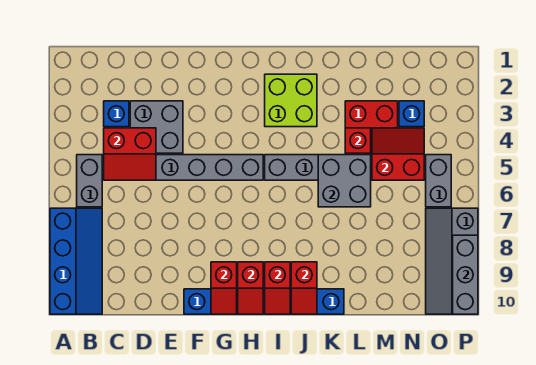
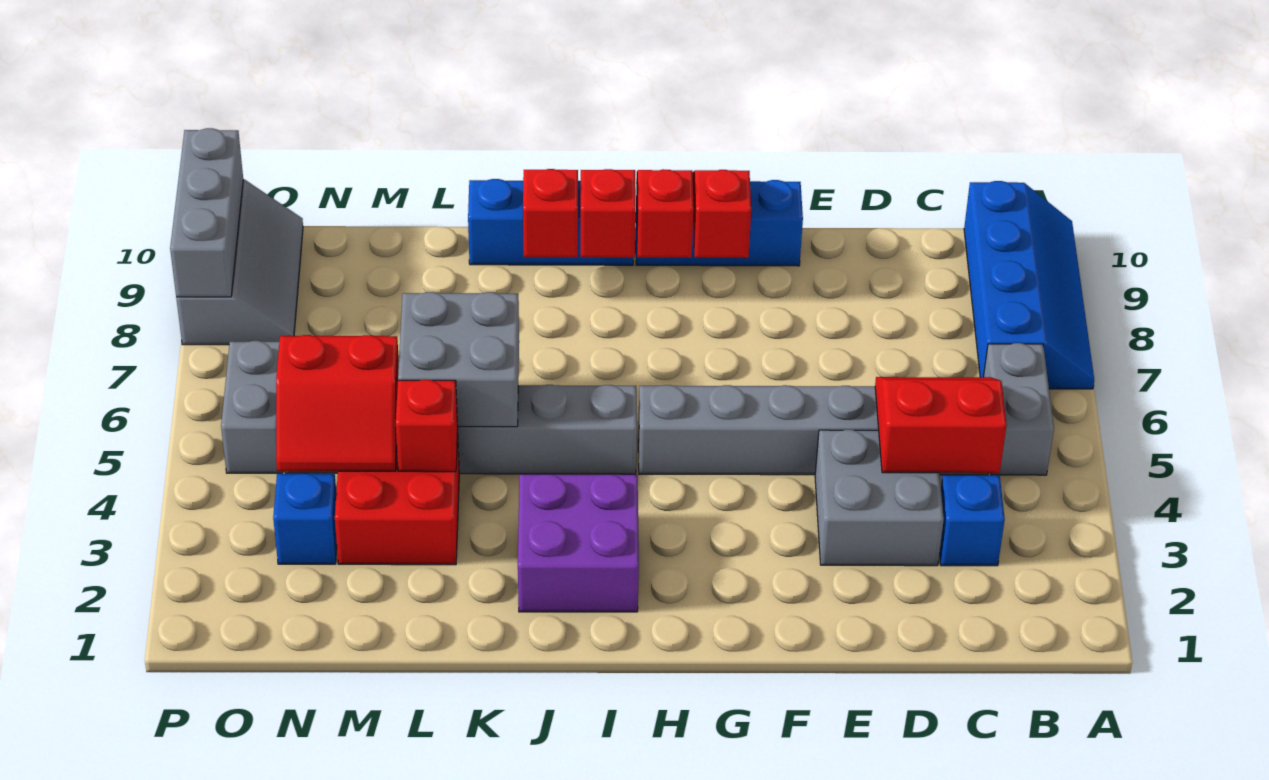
blue slope A7:B10 level 1 top A -> blue slope A7:B10 level 1 top B
lime brick I2:J3 level 1 -> purple brick I2:J3 level 1
grey slope O7:P10 level 1 top P -> grey slope O8:P10 level 1 top P

